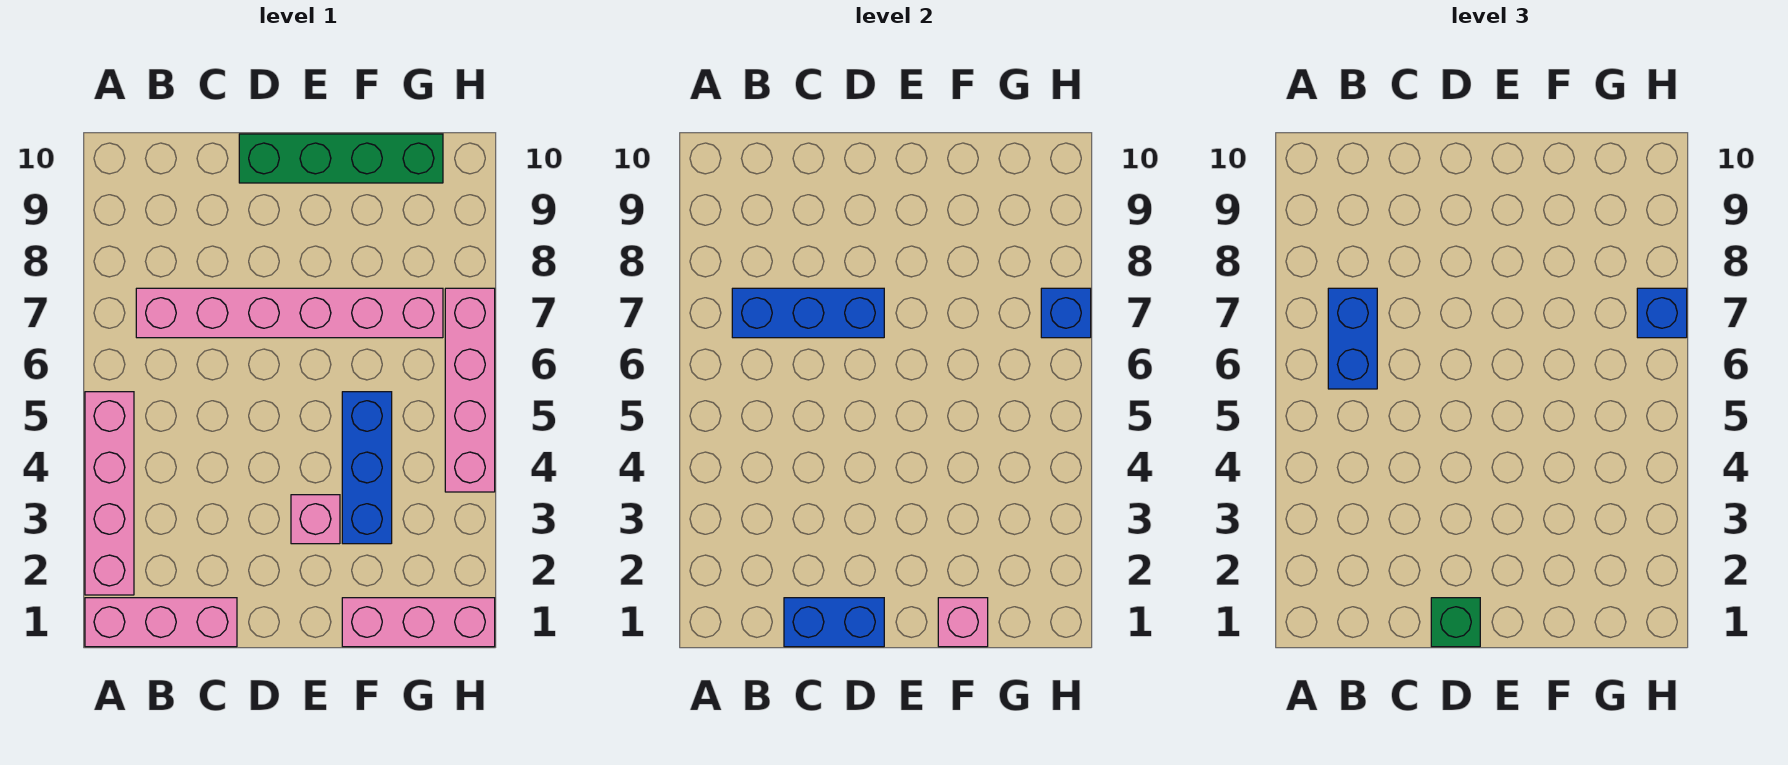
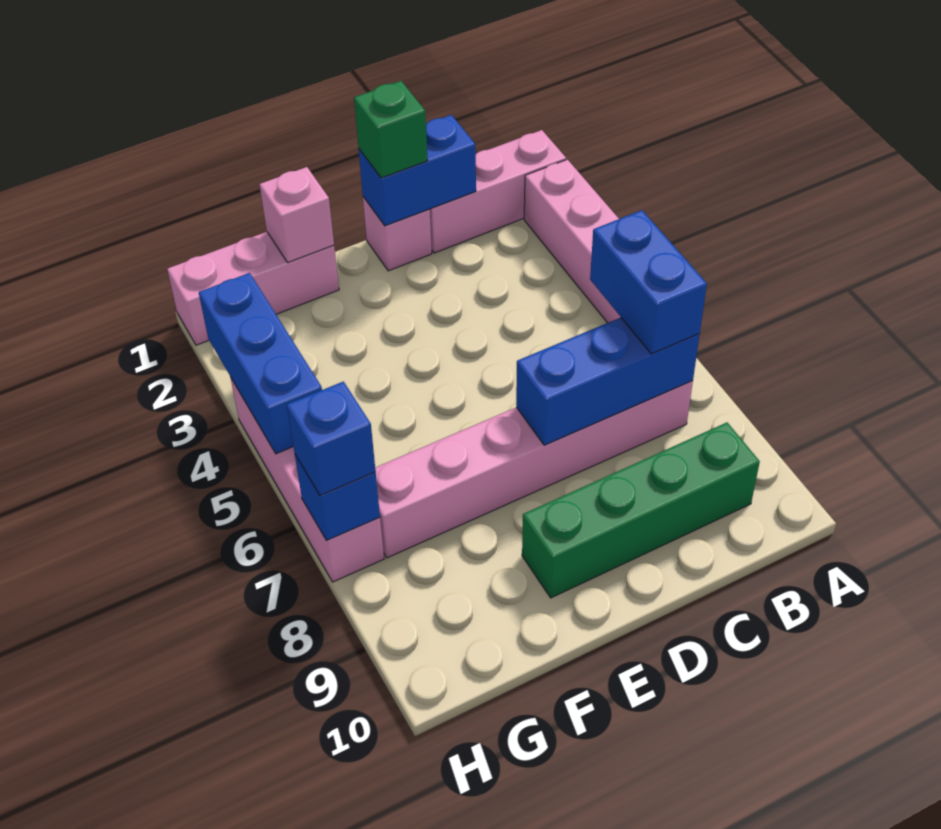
green brick D10:G10 level 1 -> green brick B9:E9 level 1
pink brick E3 level 1 -> pink brick D1 level 1
blue brick F3:F5 level 1 -> blue brick H3:H5 level 2

